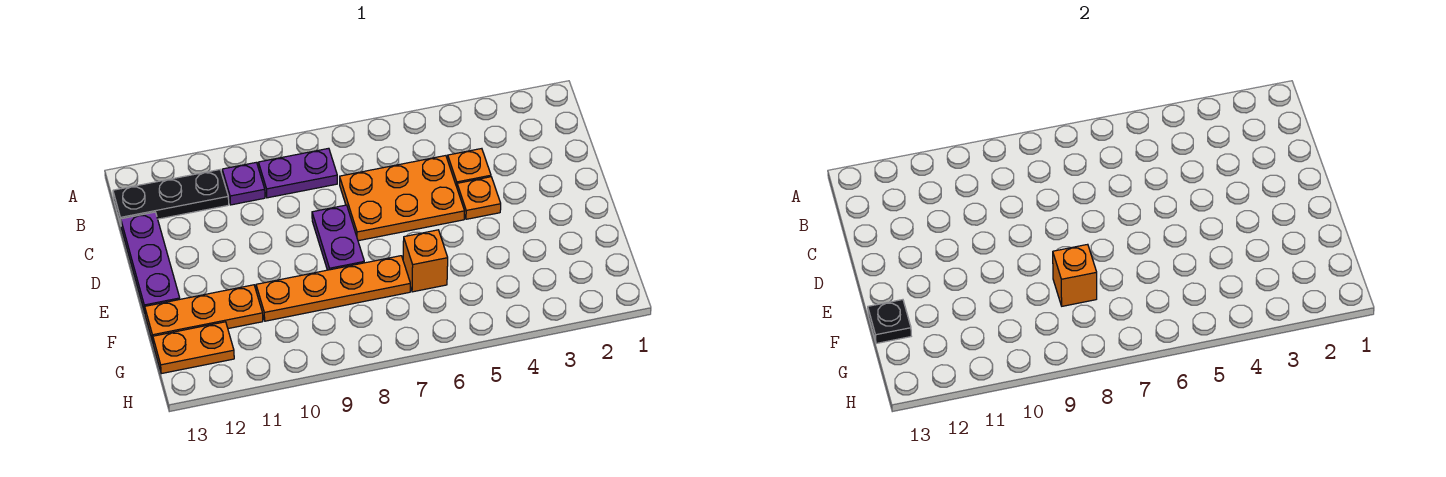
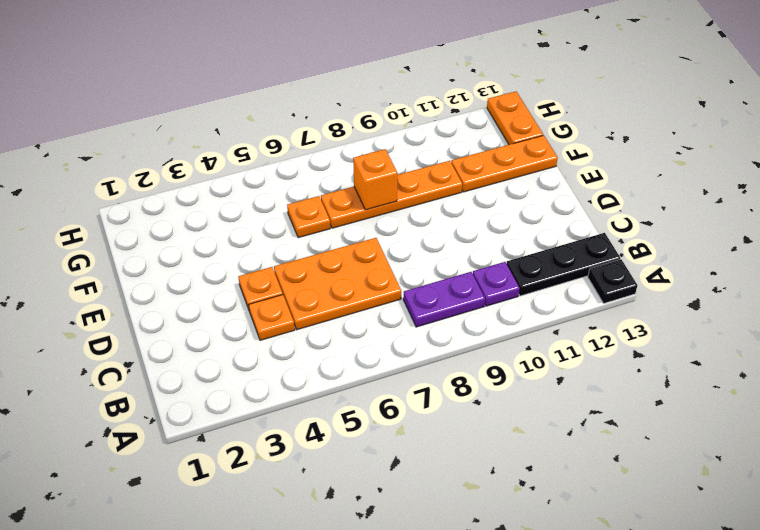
purple plate C13:E13 level 1 -> none
purple plate D8:E8 level 1 -> none
orange brick F6 level 1 -> orange plate F6 level 1
black plate F13 level 2 -> black plate A13 level 1
orange plate G12:G13 level 1 -> orange plate G13:H13 level 1

